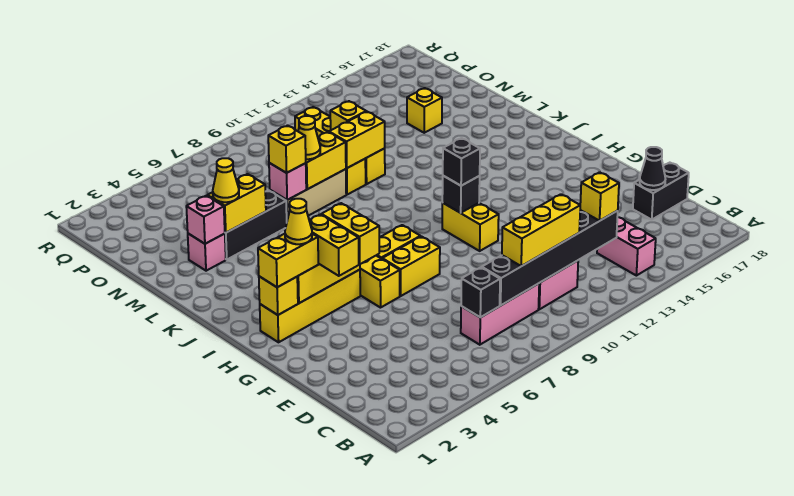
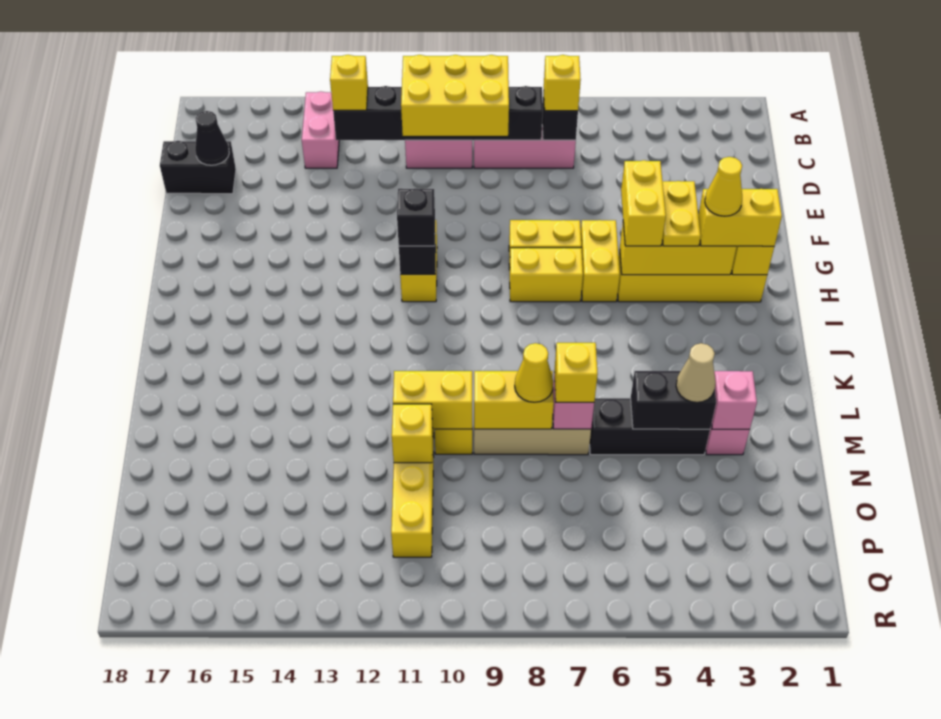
yellow brick C9:C11 level 3 -> yellow brick C9:D11 level 3
yellow brick G4:H4 level 3 -> yellow plate G4:H4 level 3
yellow brick M4:M5 level 2 -> black brick M4:M5 level 2
yellow cone M4 level 3 -> tan cone M4 level 3
yellow brick N15 level 1 -> yellow brick C7 level 3

